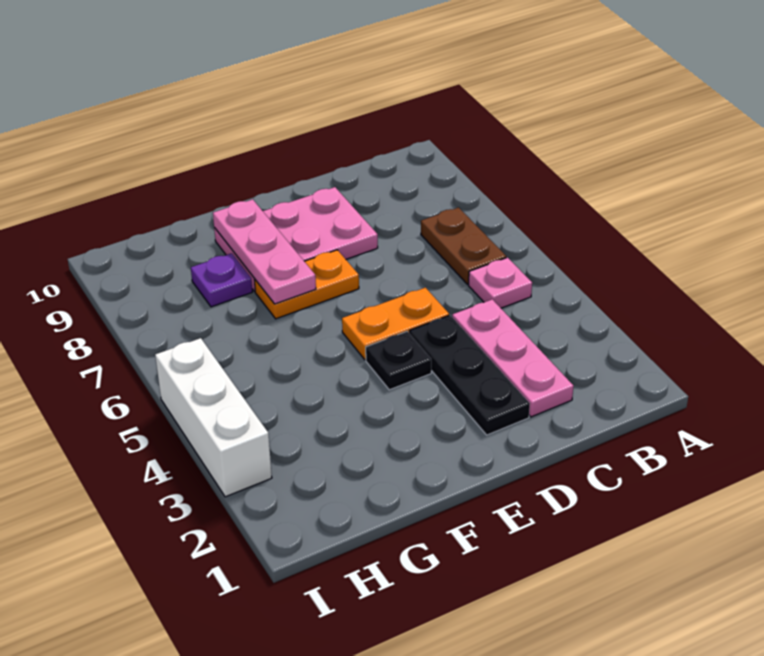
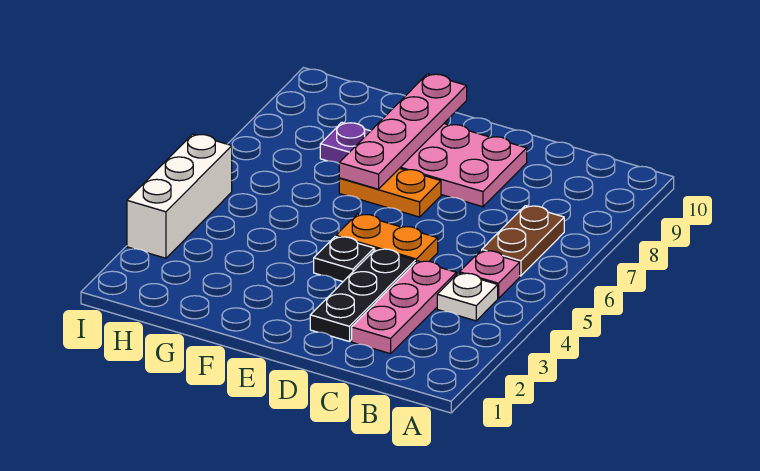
none -> white plate B4 level 1
pink plate F7:F9 level 2 -> pink plate F7:F10 level 2

